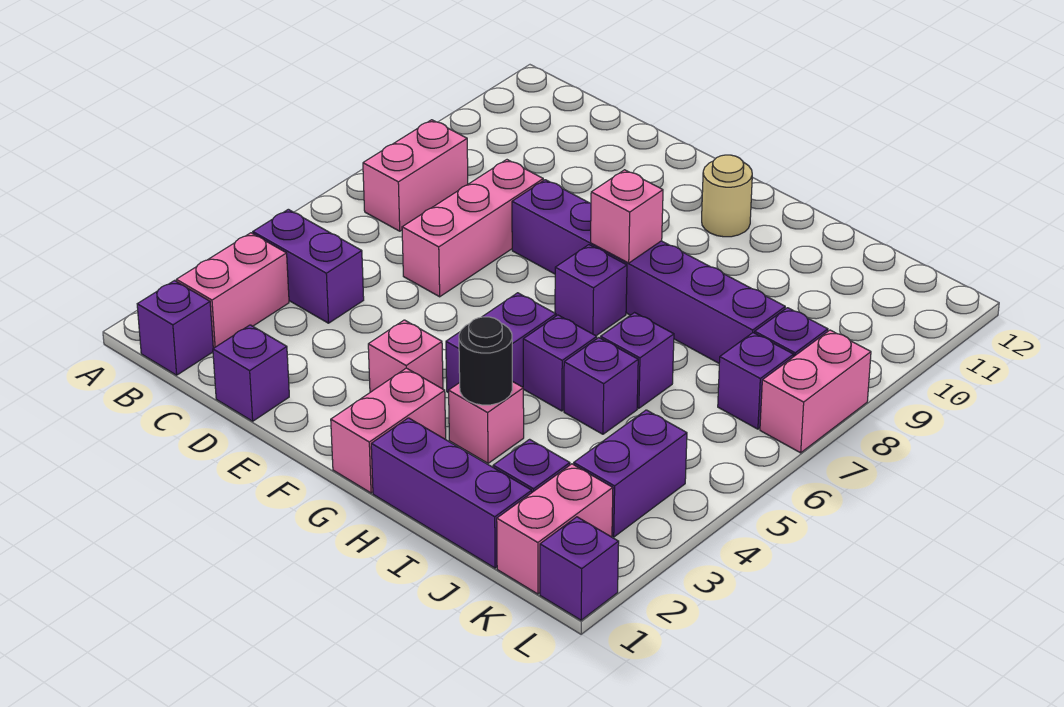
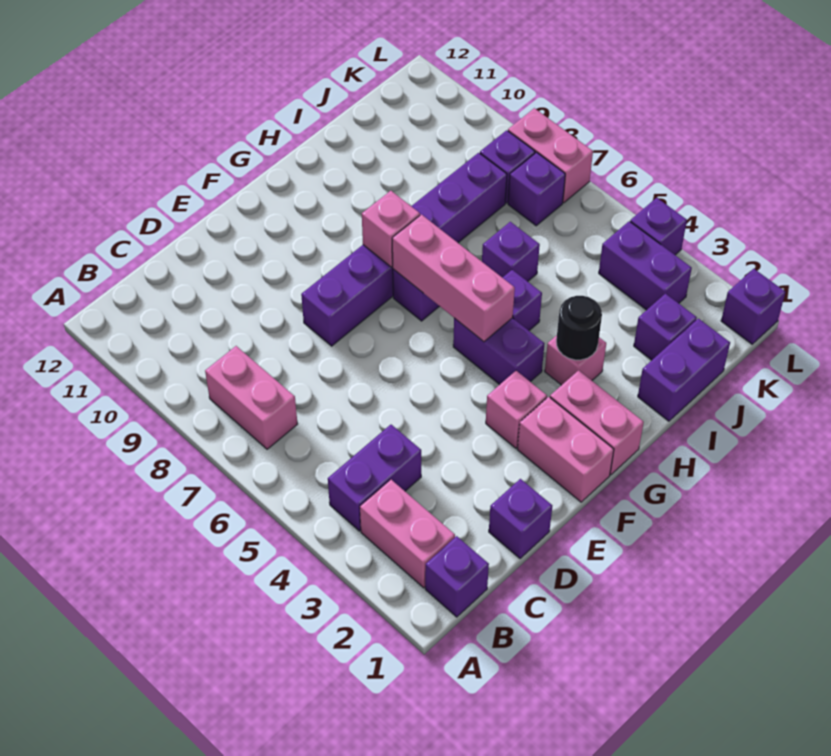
pink brick D6:D8 level 1 -> pink brick G5:G7 level 2
tan round brick G11 level 1 -> none
purple brick H1:J1 level 1 -> purple brick I1:J1 level 1
purple brick I5 level 1 -> purple brick L4 level 1
pink brick K1:K2 level 1 -> pink brick F1:F2 level 1

